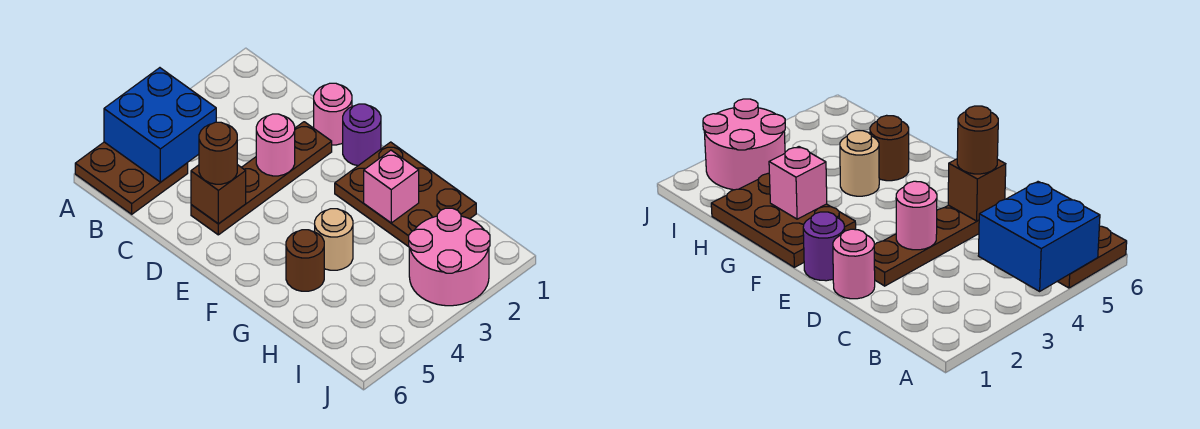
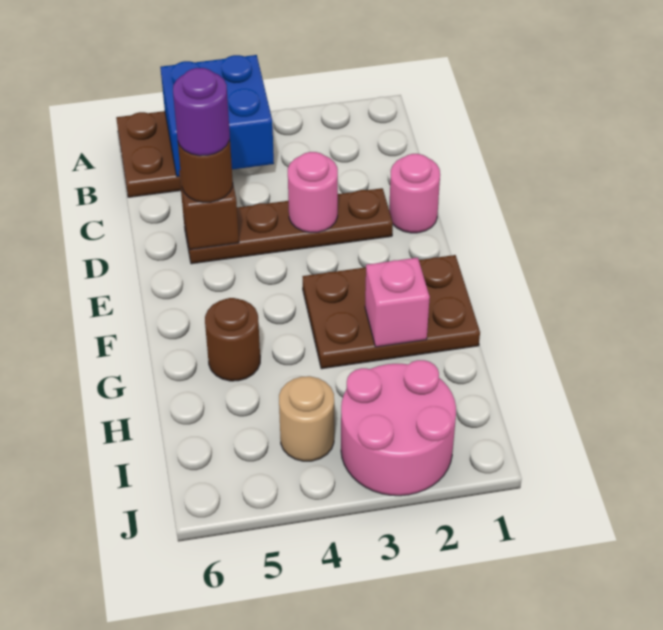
purple round brick E1 level 1 -> purple round brick D5 level 4
brown plate F1:H2 level 1 -> brown plate F1:G3 level 1
tan round brick G4 level 1 -> tan round brick I4 level 1

